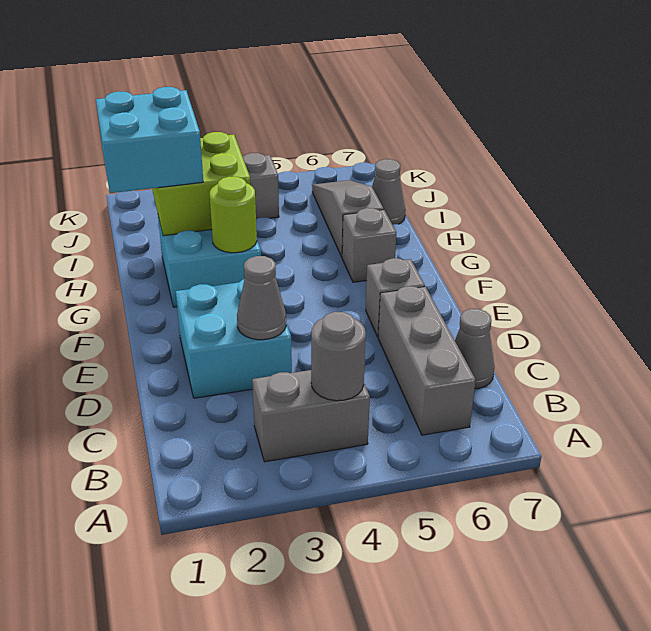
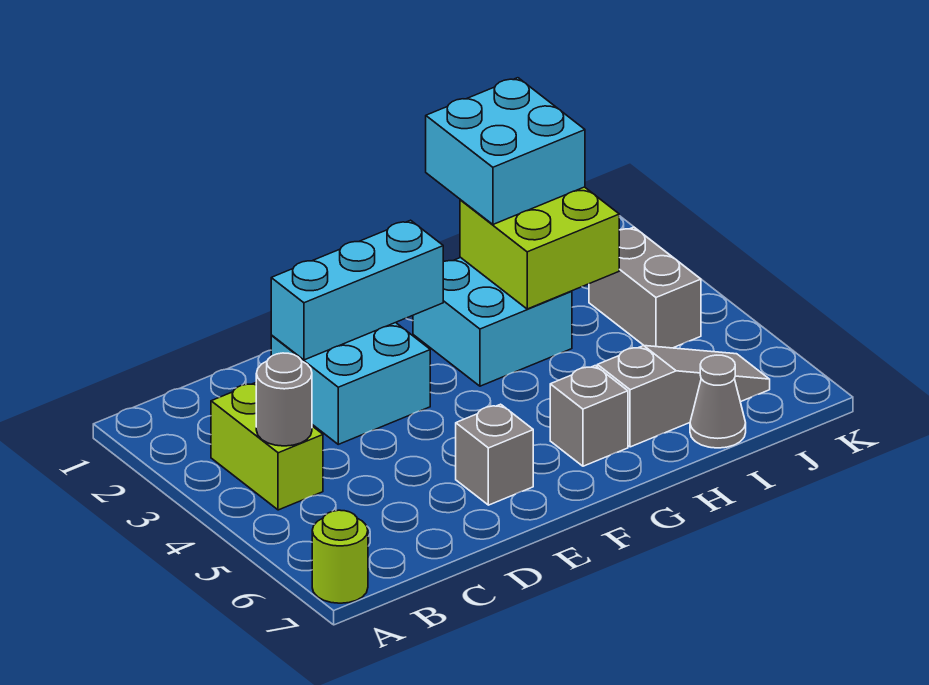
grey brick B3:B4 level 1 -> lime brick B3:B4 level 1
grey brick B6:D6 level 1 -> none
grey cone C7 level 1 -> none
none -> cyan brick D2:F2 level 2
grey cone D3 level 2 -> none
lime round brick G3 level 2 -> lime round brick A7 level 1

